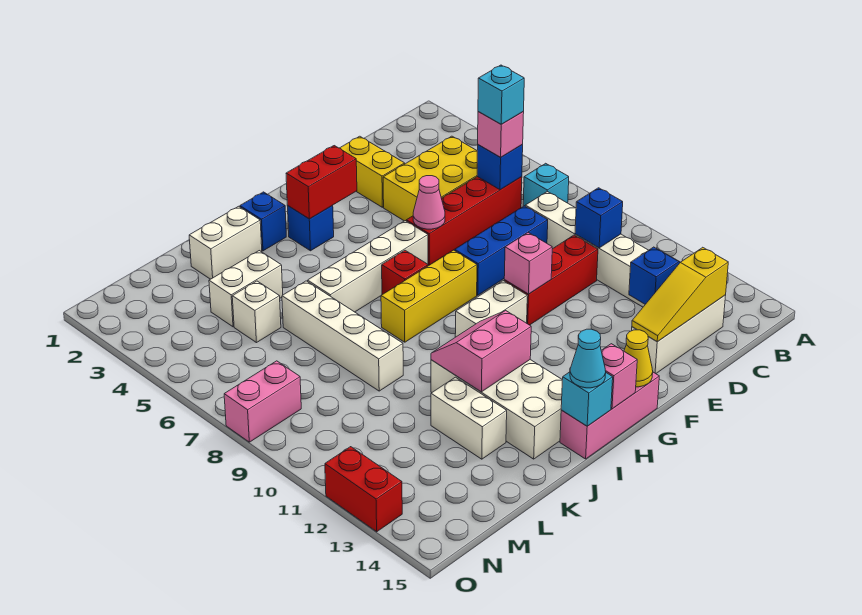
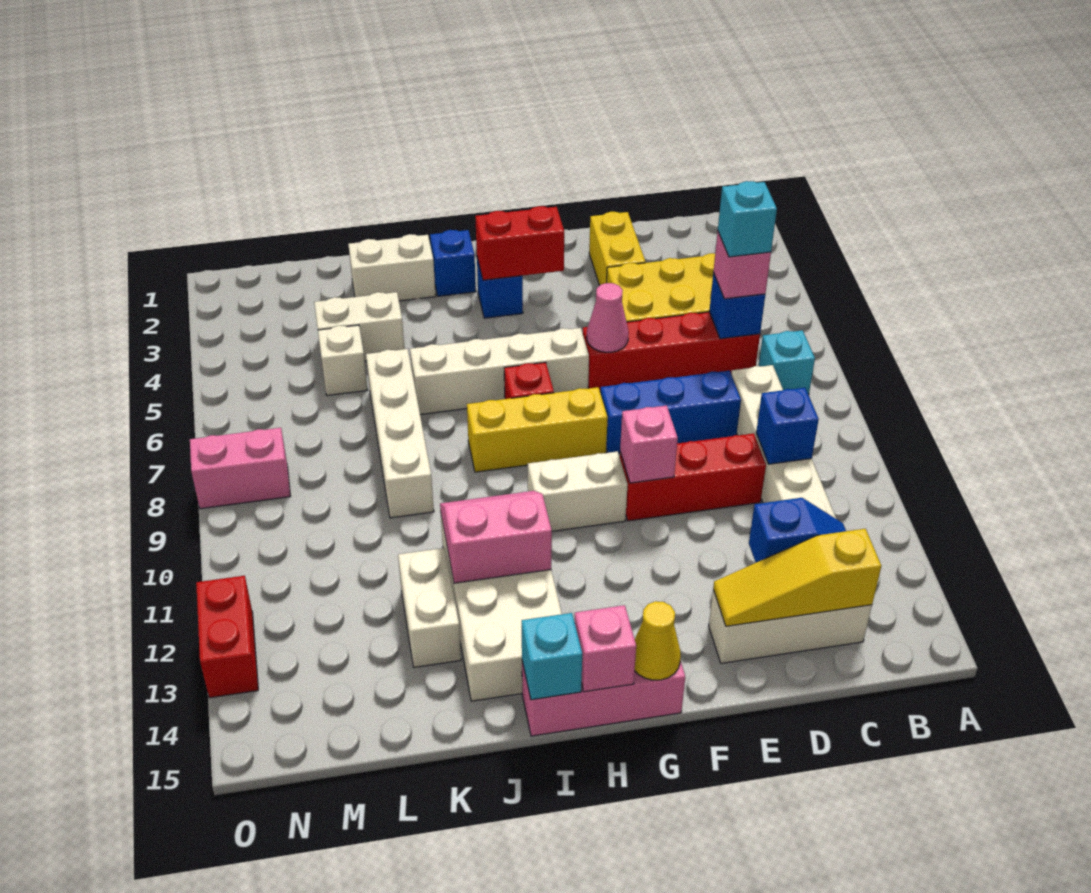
cyan cone I15 level 3 -> none

